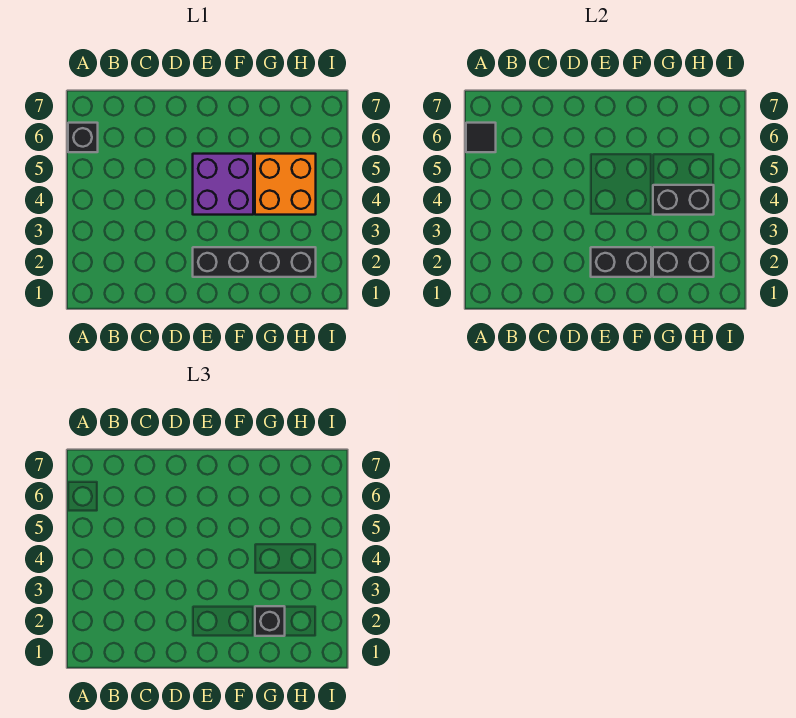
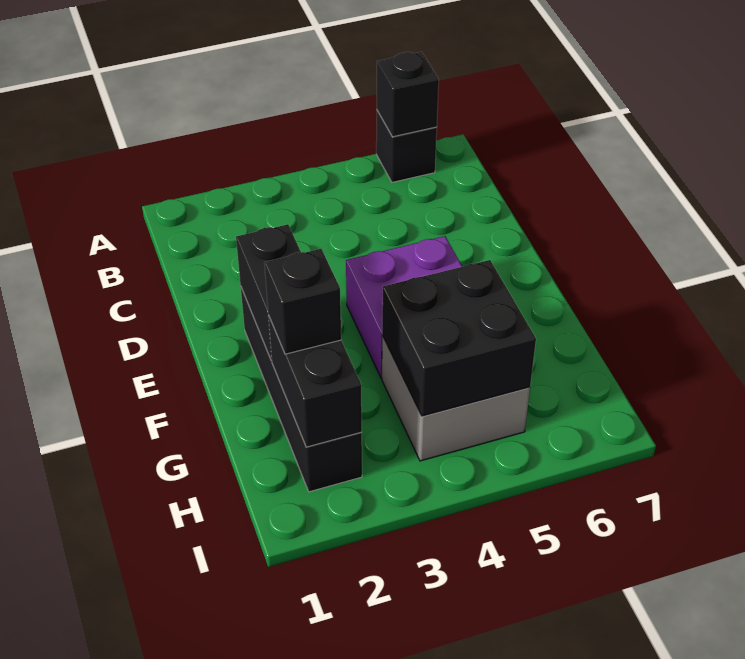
black tile A6 level 2 -> black brick A6 level 2
orange brick G4:H5 level 1 -> grey brick G4:H5 level 1
black brick G4:H4 level 2 -> black brick G4:H5 level 2

